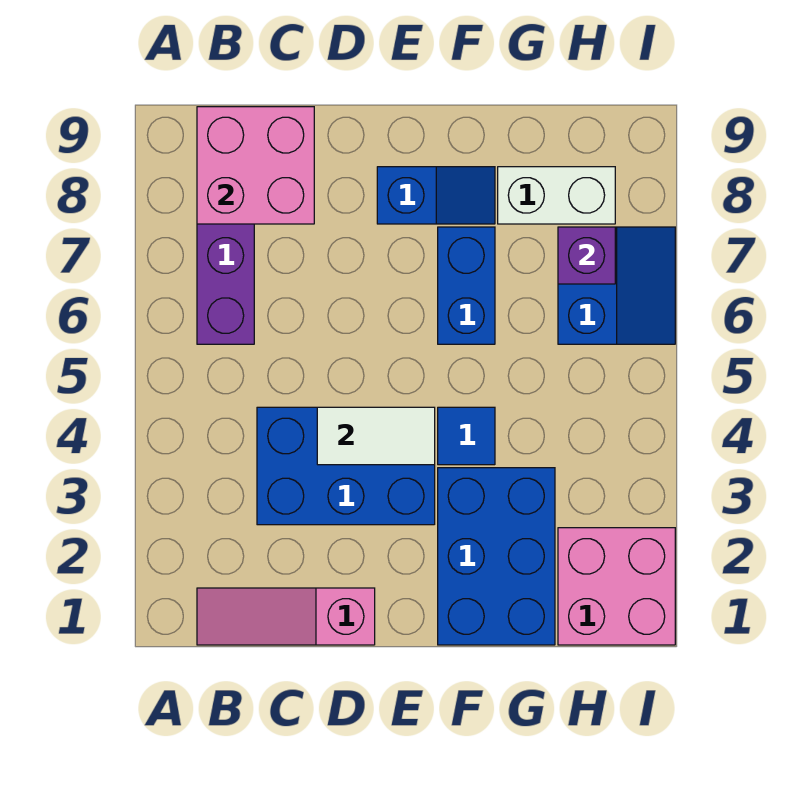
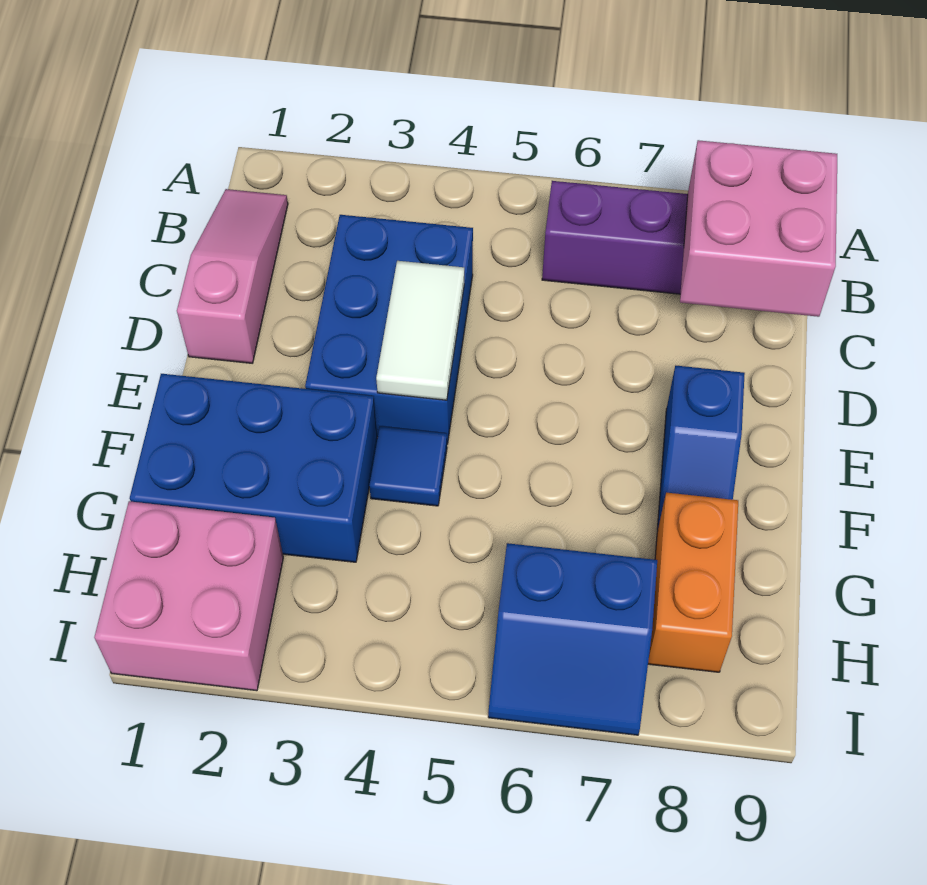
blue brick F6:F7 level 1 -> none
white brick G8:H8 level 1 -> orange brick G8:H8 level 1
purple brick H7 level 2 -> none

